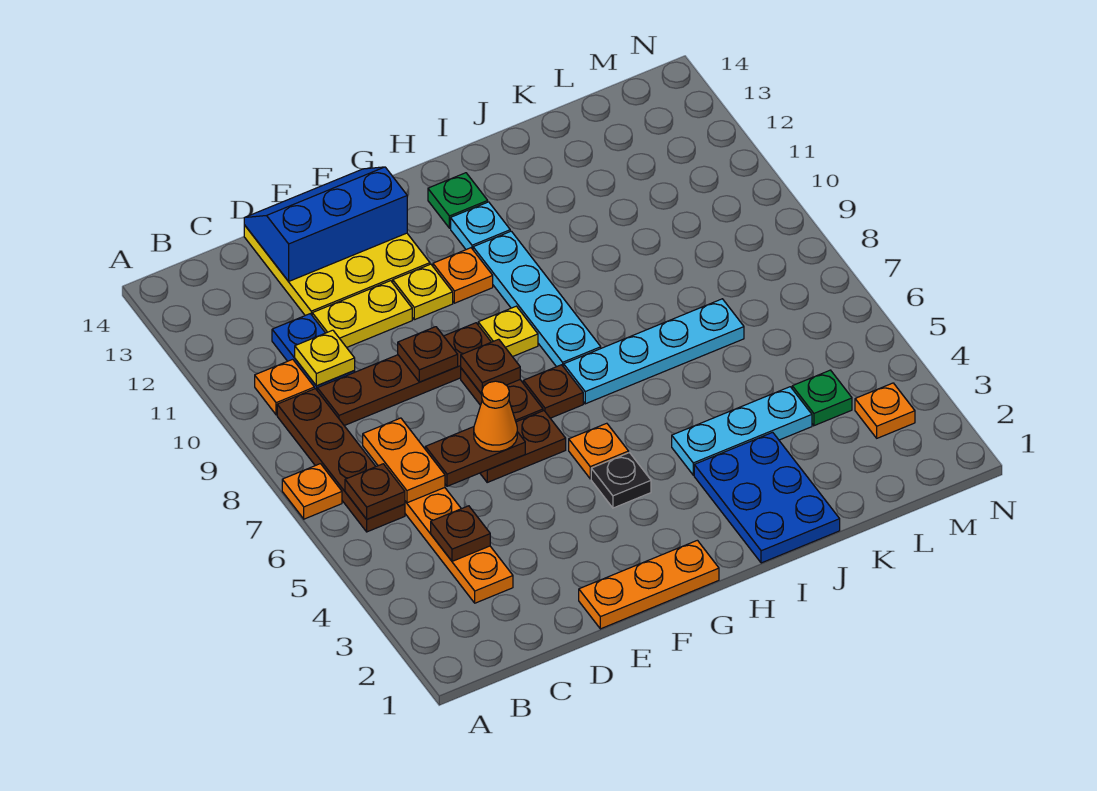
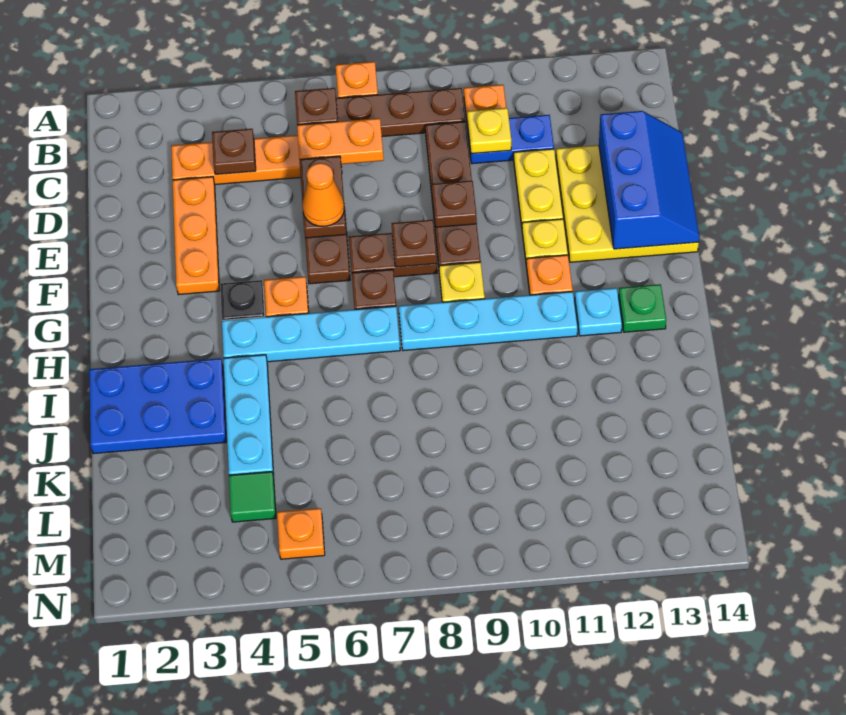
orange plate E1:G1 level 1 -> orange plate D3:F3 level 1
cyan plate H7:K7 level 1 -> cyan plate H4:H7 level 1
green plate L4 level 1 -> green tile L4 level 1
orange plate M3 level 1 -> orange plate M5 level 1

